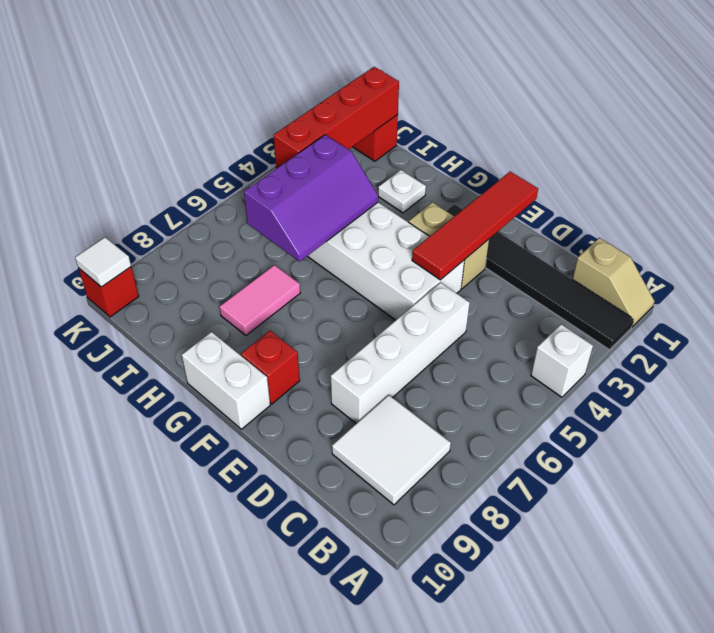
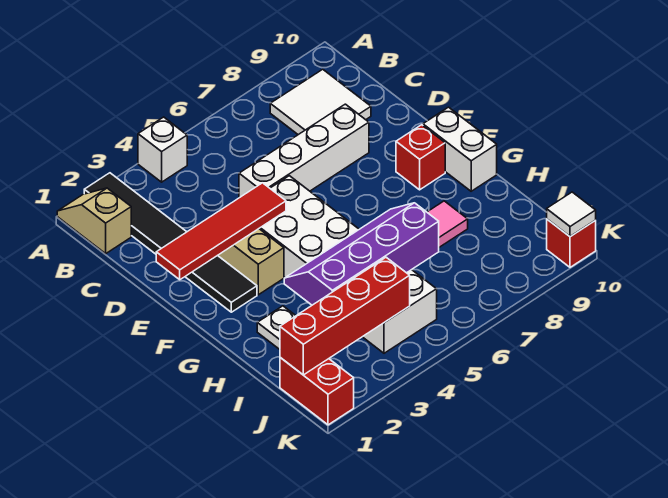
purple slope H4:I6 level 2 top I -> purple slope H3:I6 level 2 top I

